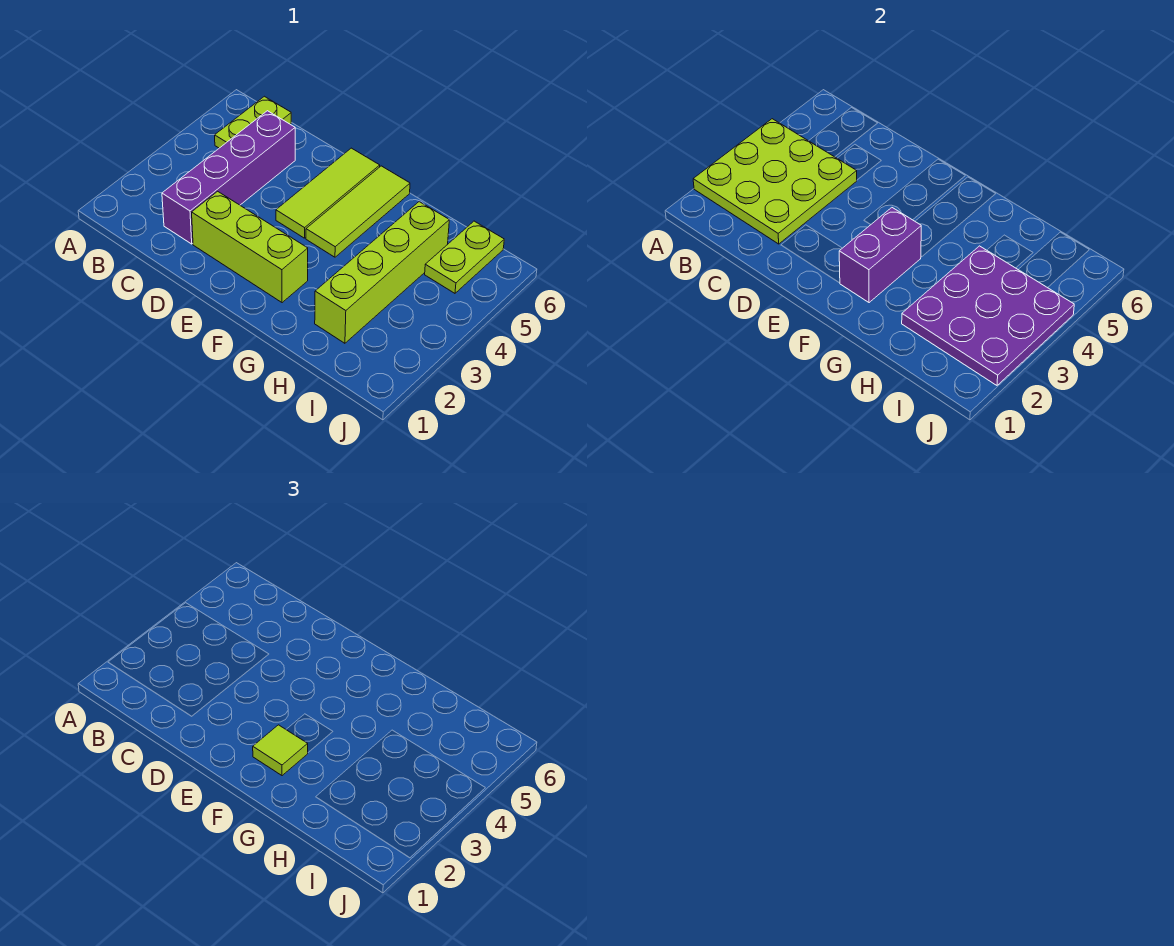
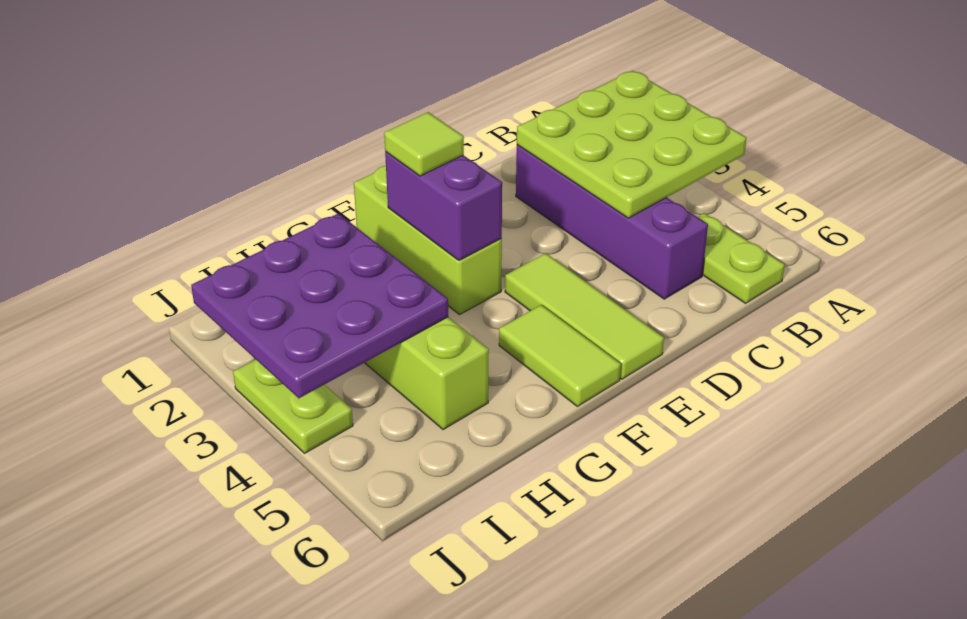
lime brick D2:F2 level 1 -> lime brick F1:F3 level 1
lime tile F4:F6 level 1 -> lime tile F5:F6 level 1
lime plate I5:I6 level 1 -> lime plate J3:J4 level 1

